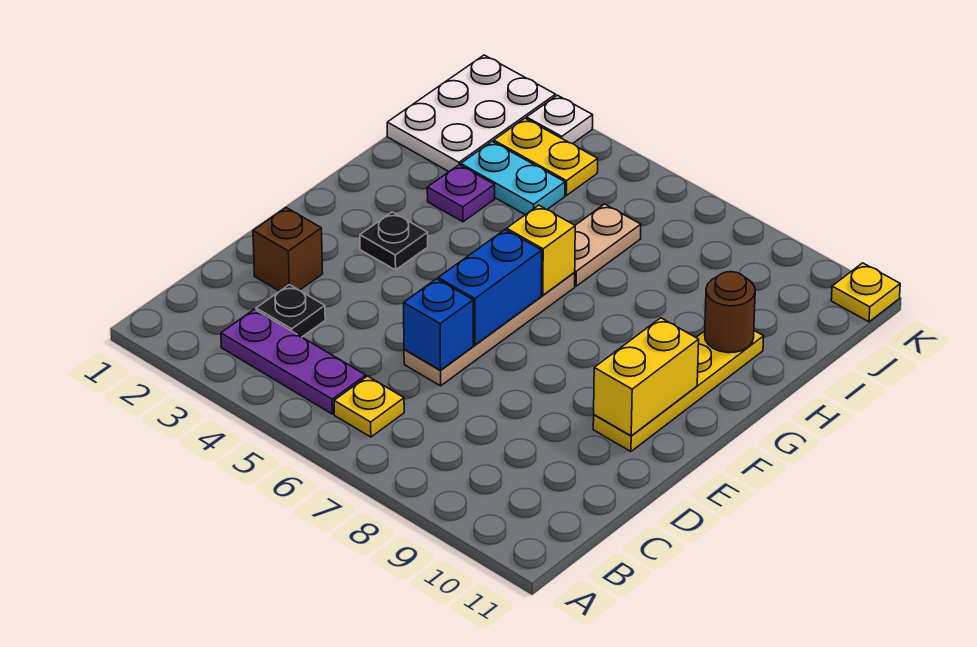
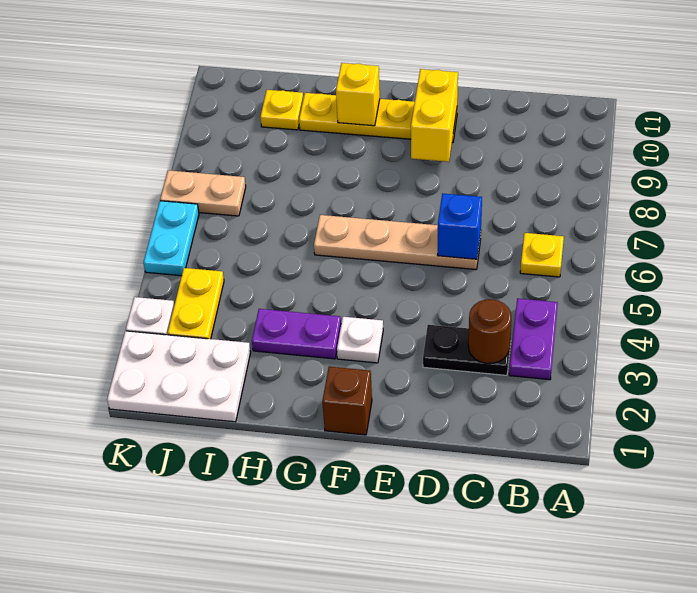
purple plate B3:B5 level 1 -> purple plate B3:B4 level 1
black plate C3 level 1 -> black plate C3:D3 level 1
brown brick D2 level 1 -> brown brick F1 level 1
blue brick E6:F6 level 2 -> none
yellow brick E10:F10 level 2 -> yellow brick E9:E10 level 2
black plate F3 level 1 -> white plate F3 level 1
yellow brick G6 level 2 -> yellow brick G10 level 2
purple plate H3 level 1 -> purple plate G3:H3 level 1
tan plate H6:I6 level 1 -> tan plate J7:K7 level 1
brown round brick H10 level 2 -> brown round brick C3 level 2
cyan plate I3:I4 level 1 -> cyan plate K5:K6 level 1
yellow plate K11 level 1 -> yellow plate I10 level 1

